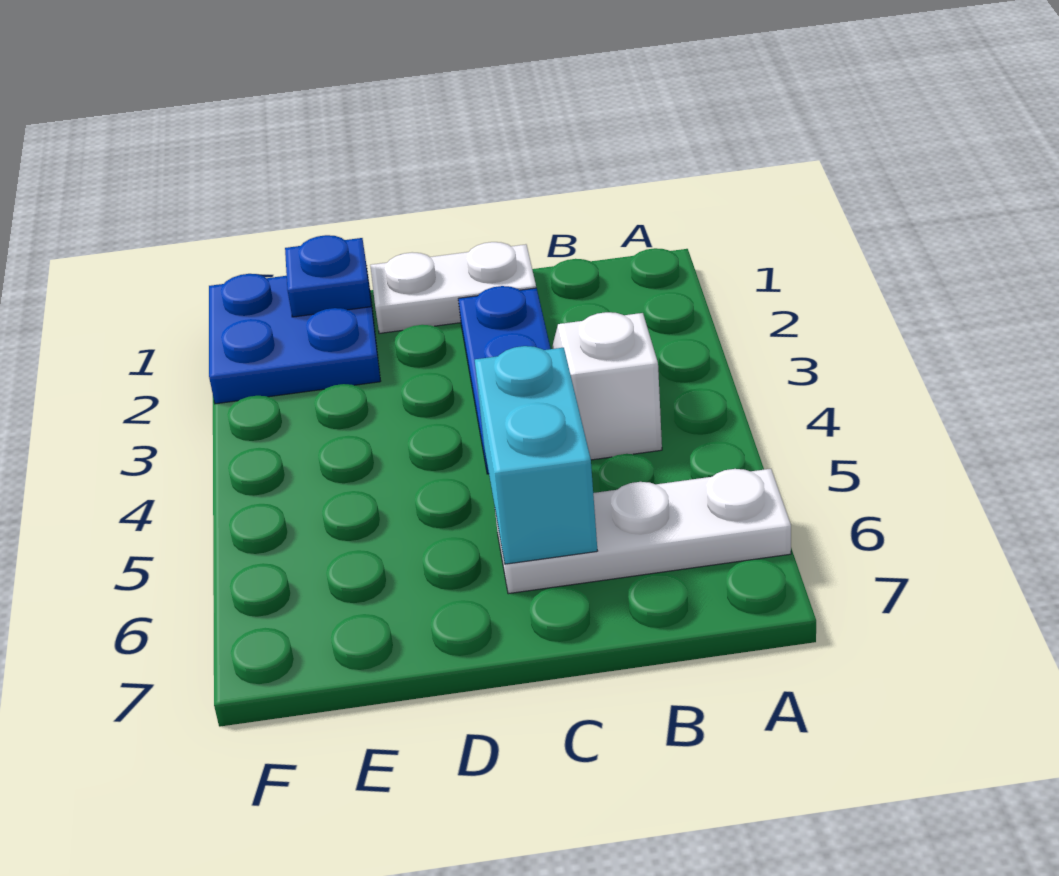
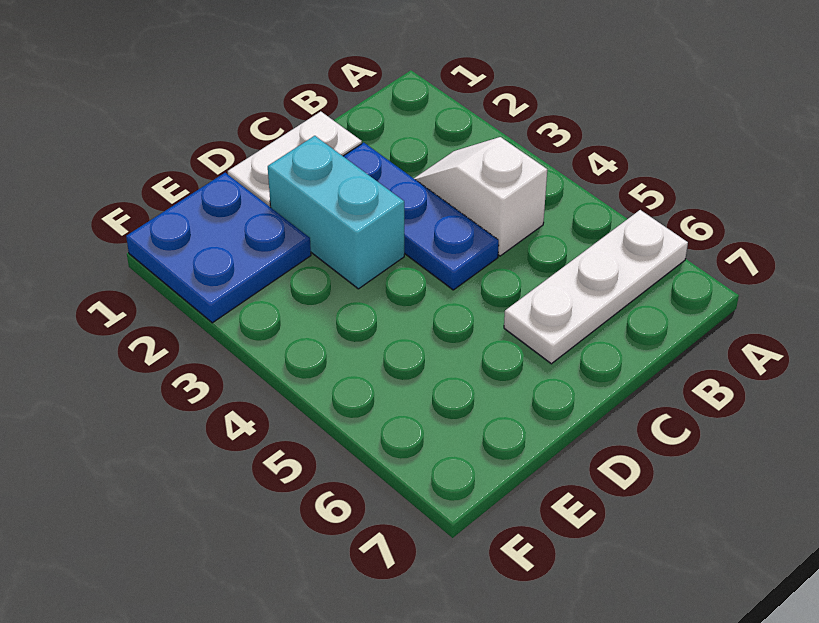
cyan brick C5:C6 level 2 -> cyan brick D2:D3 level 1
blue plate E1 level 2 -> none

